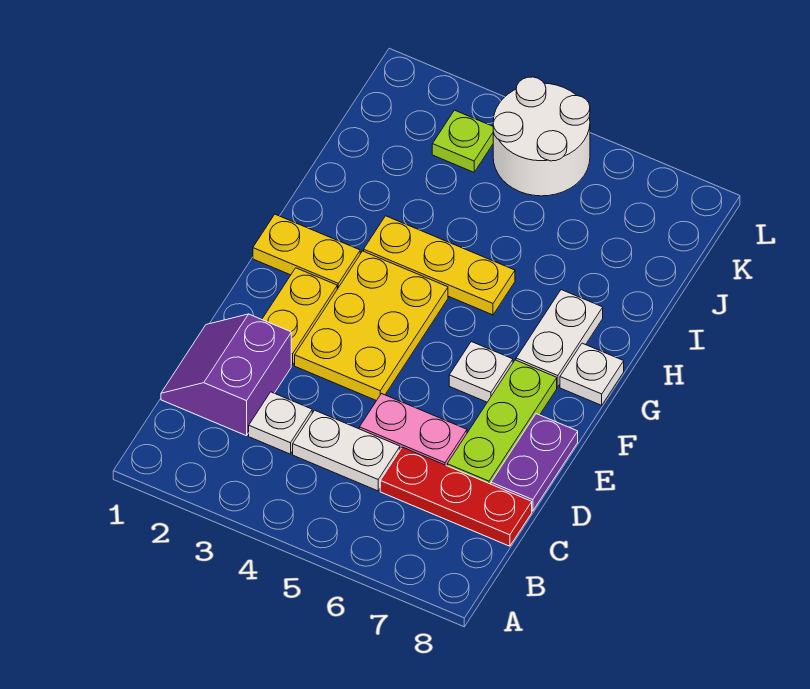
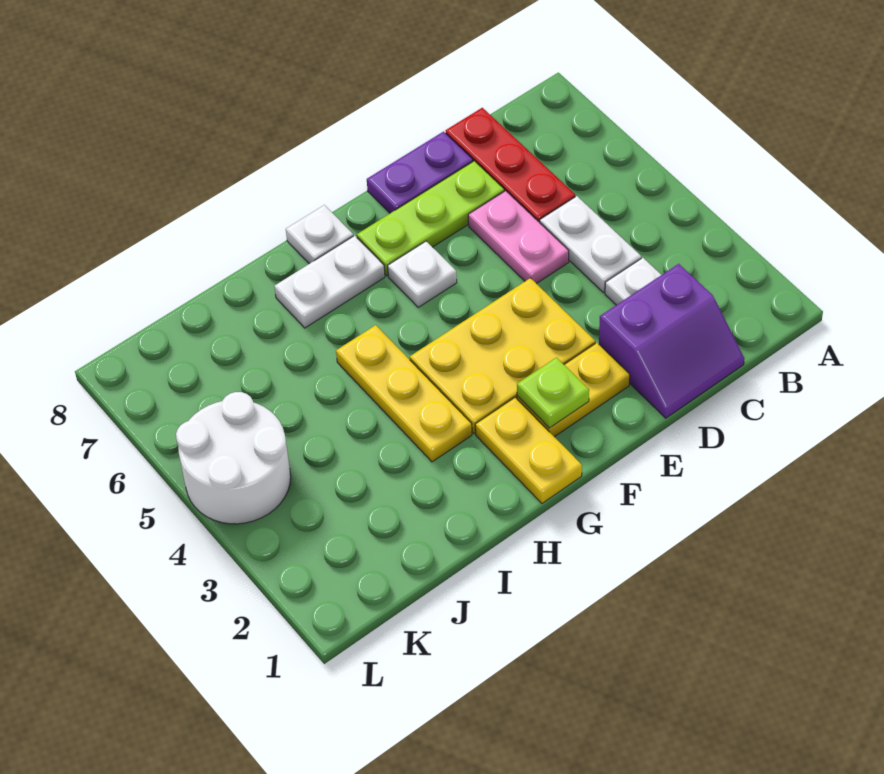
lime plate K3 level 1 -> lime plate F2 level 2

